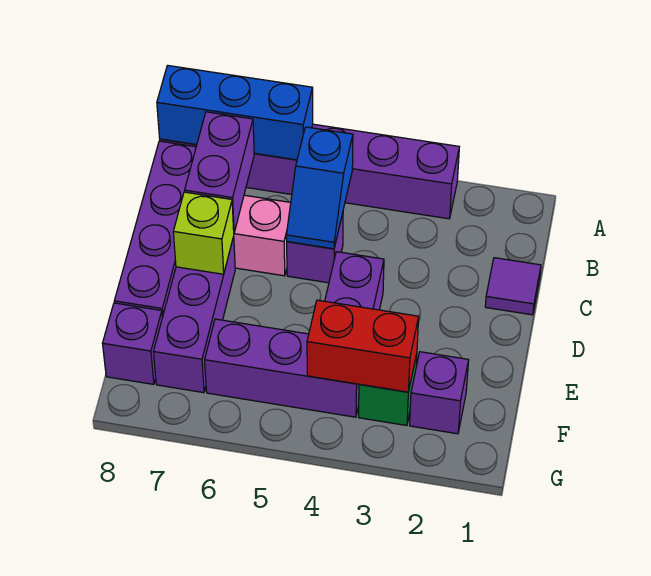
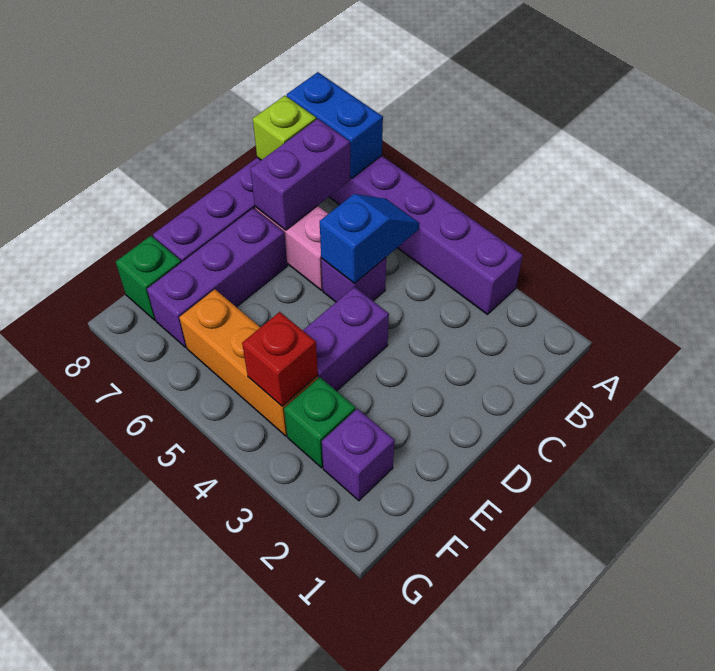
blue brick A6:A8 level 2 -> blue brick A7:A8 level 2
blue slope B5:C5 level 2 top B -> blue slope B5:C5 level 2 top C
purple tile C1 level 1 -> none
lime brick D7 level 2 -> lime brick B8 level 2
red brick F3:F4 level 2 -> red brick F4 level 2
purple brick F4:F6 level 1 -> orange brick F4:F6 level 1
purple brick F8 level 1 -> green brick F8 level 1

